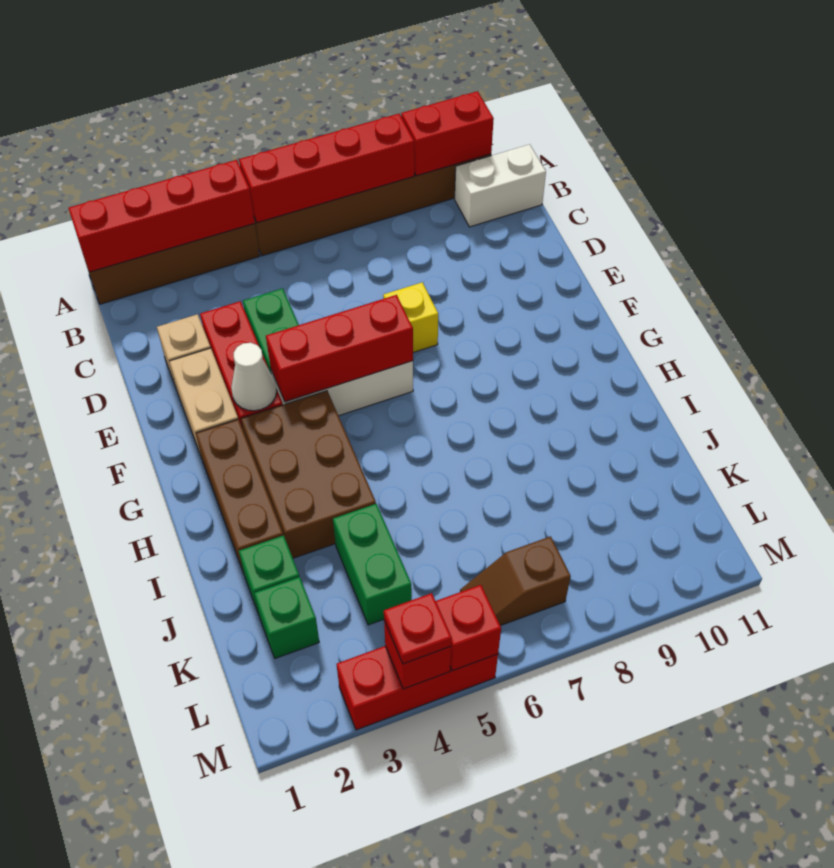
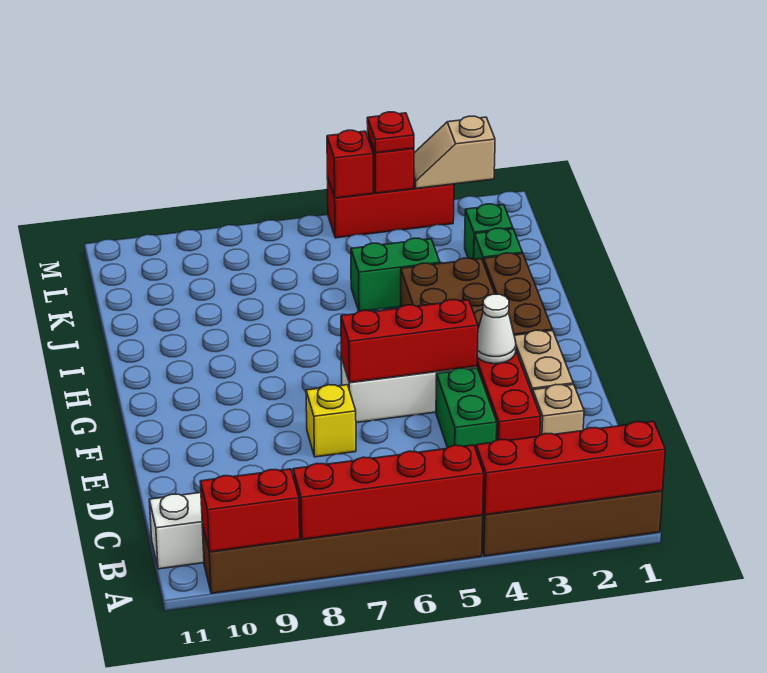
green brick J4:K4 level 1 -> green brick J4:J5 level 1
brown slope L6:L7 level 1 top 7 -> none
none -> tan slope M2:M3 level 2 top 2

